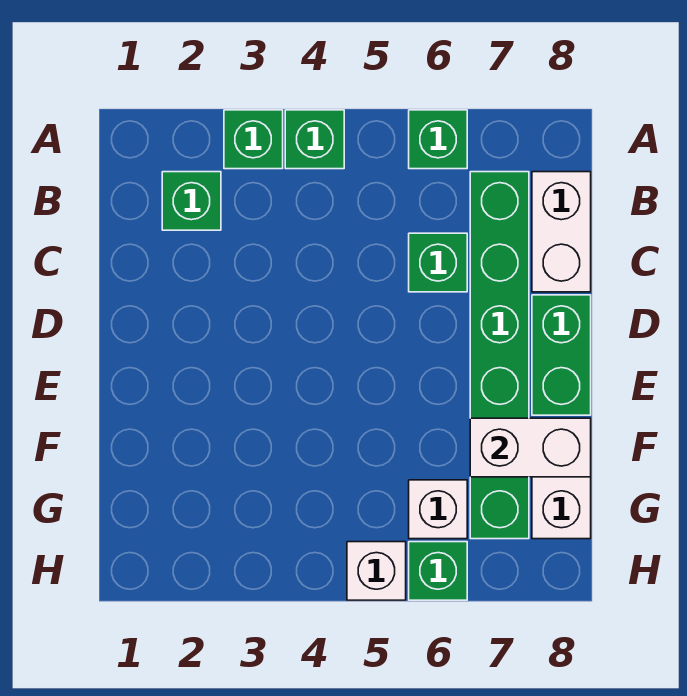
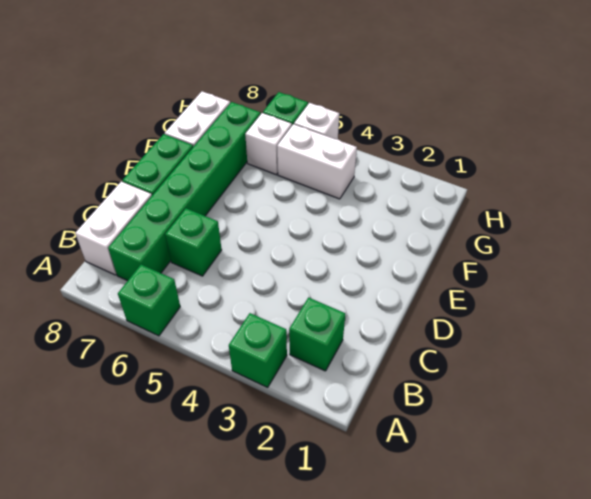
green brick A4 level 1 -> none
white brick F7:F8 level 2 -> white brick G4:G5 level 1

